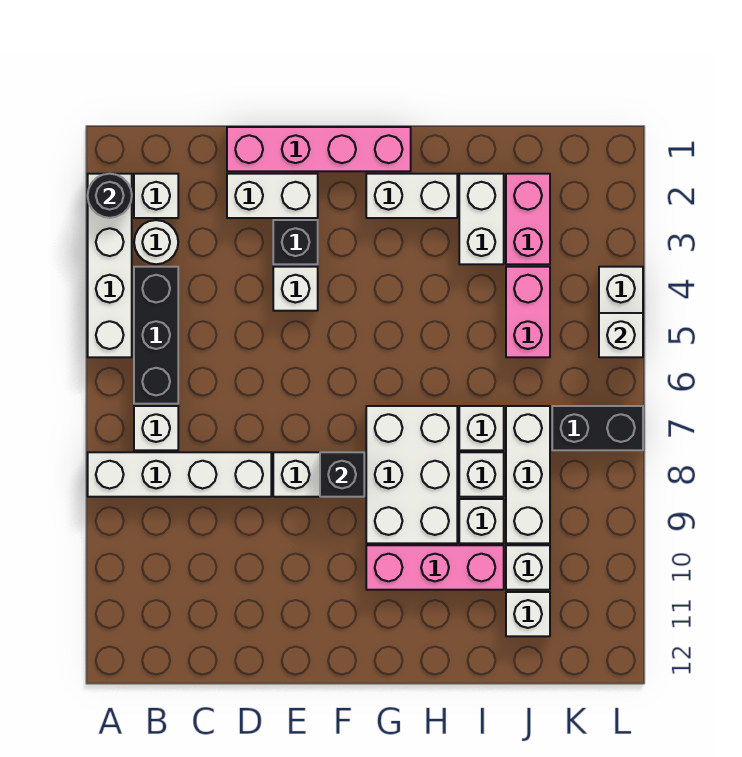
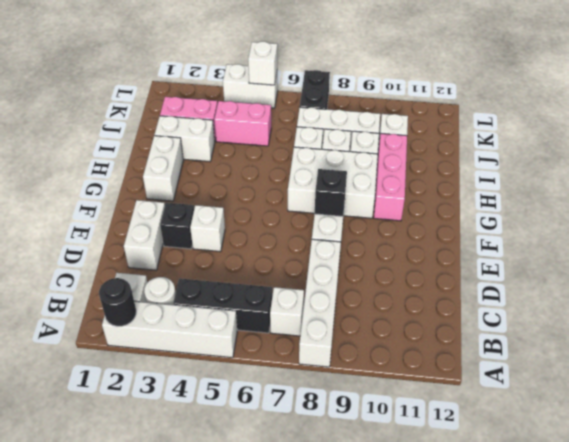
pink brick D1:G1 level 1 -> none
white brick J11 level 1 -> none

